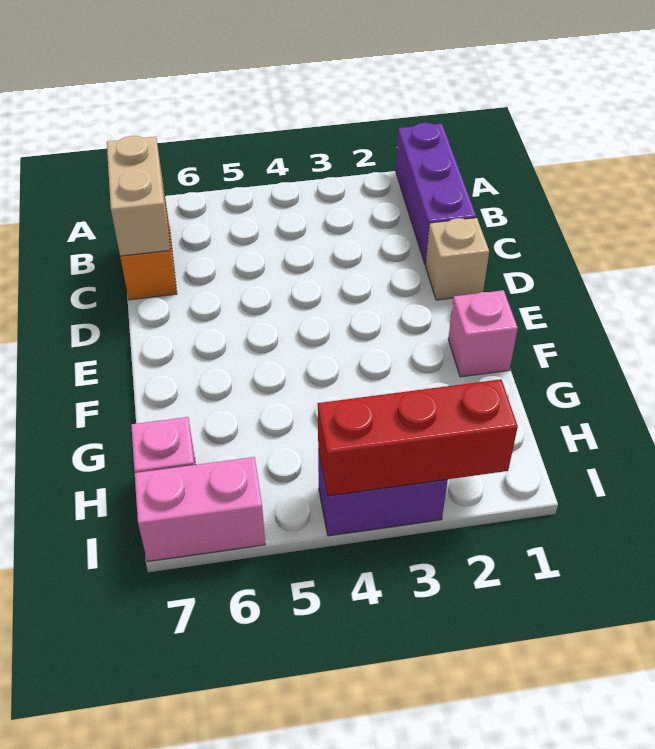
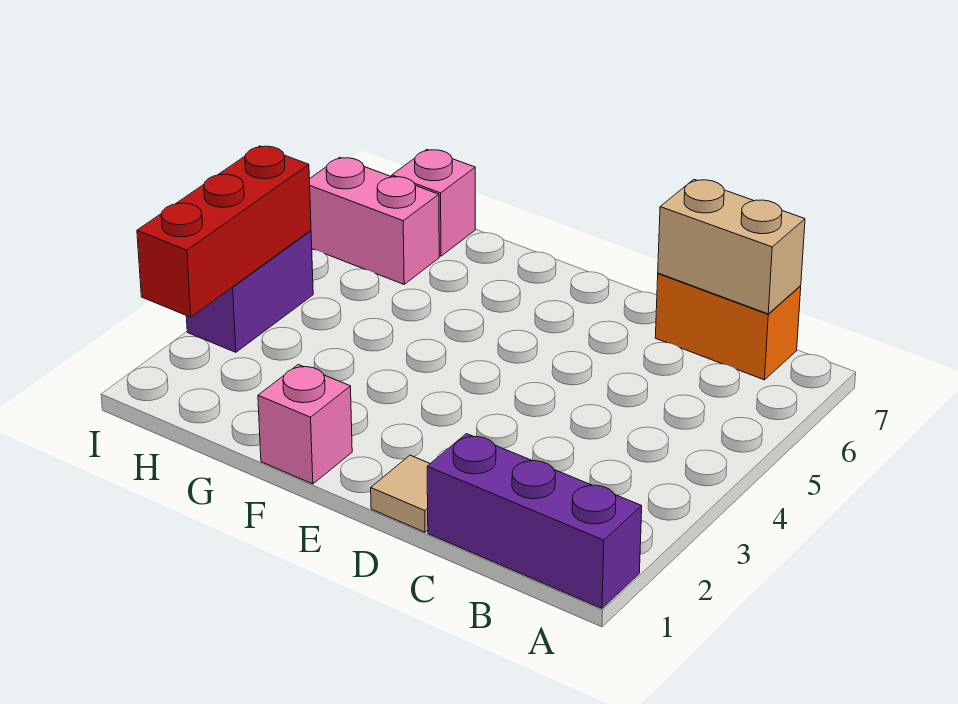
tan brick D1 level 1 -> tan tile D1 level 1
pink brick I6:I7 level 1 -> pink brick H6:I6 level 1

